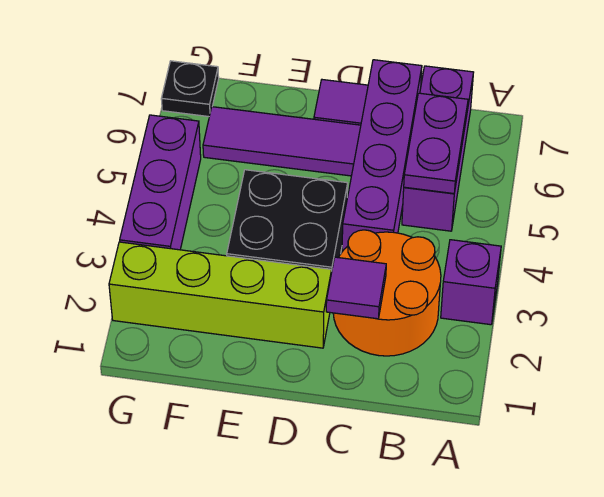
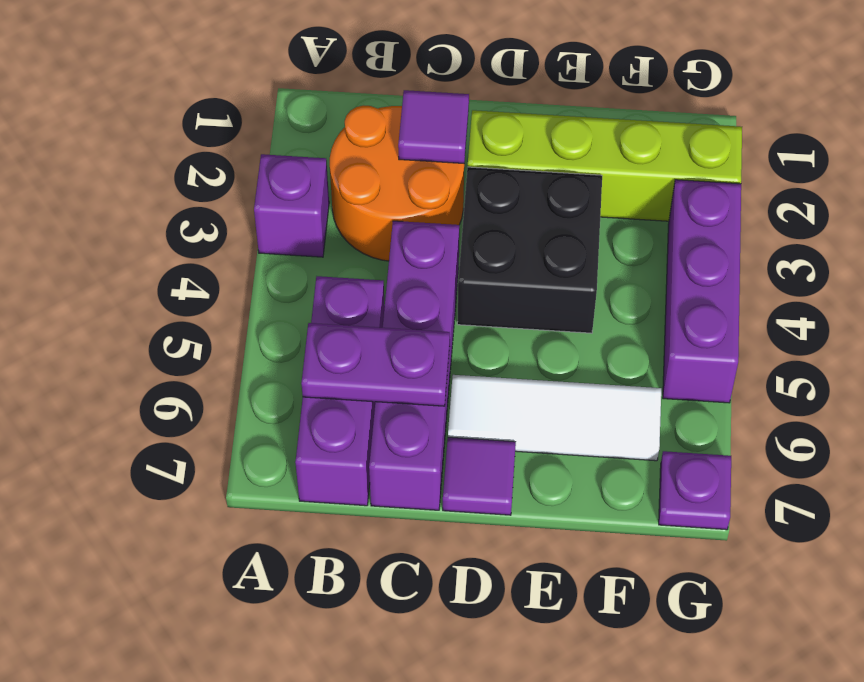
purple plate B5:B6 level 2 -> purple plate B6:C6 level 2
purple tile D6:F6 level 1 -> white tile D6:F6 level 1
black plate G7 level 1 -> purple plate G7 level 1

